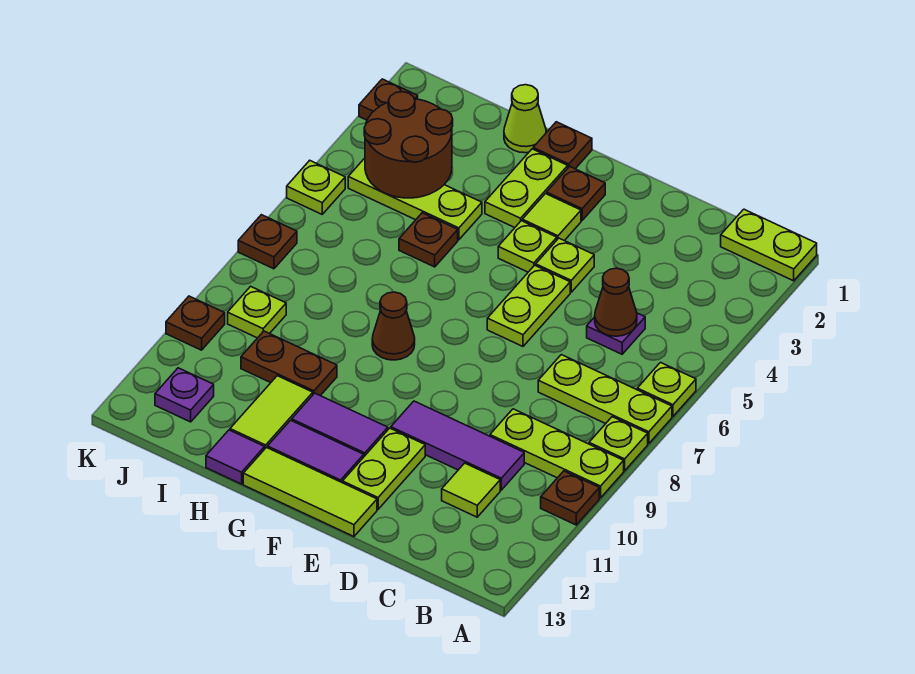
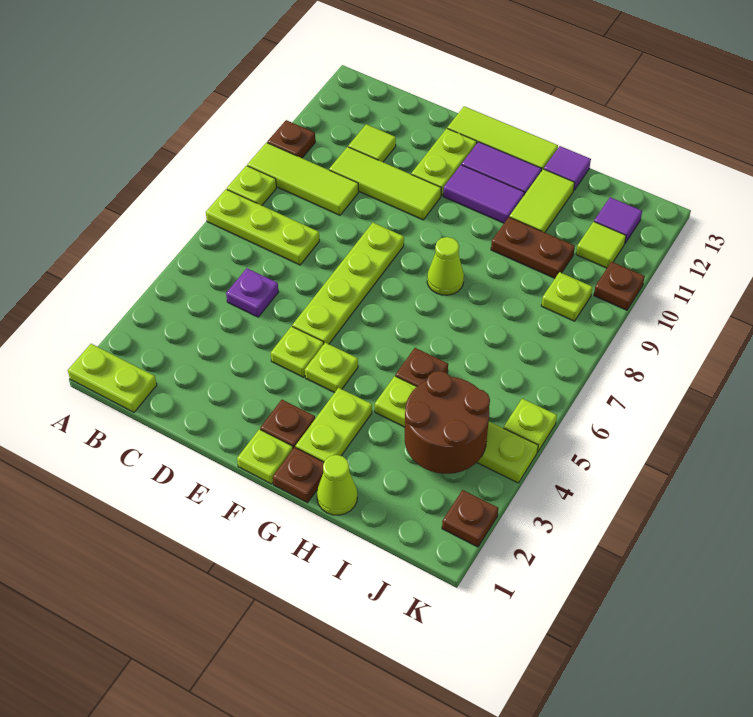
lime plate A6 level 1 -> lime plate F1 level 1
lime plate A9:C9 level 1 -> lime tile A9:C9 level 1
brown cone C5 level 2 -> none
purple tile C10:E10 level 1 -> lime tile C10:E10 level 1
lime plate E5:E6 level 1 -> lime plate E5:E8 level 1
lime tile F3 level 1 -> lime tile J11 level 1
brown cone G8 level 1 -> lime cone G8 level 1
lime plate H4:J4 level 1 -> lime plate H4:K4 level 1
purple plate J12 level 1 -> purple tile J12 level 1
brown plate K7 level 1 -> none

